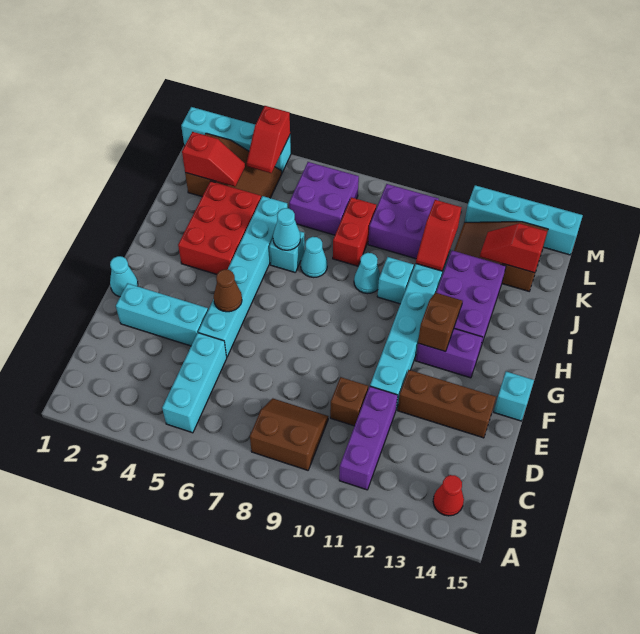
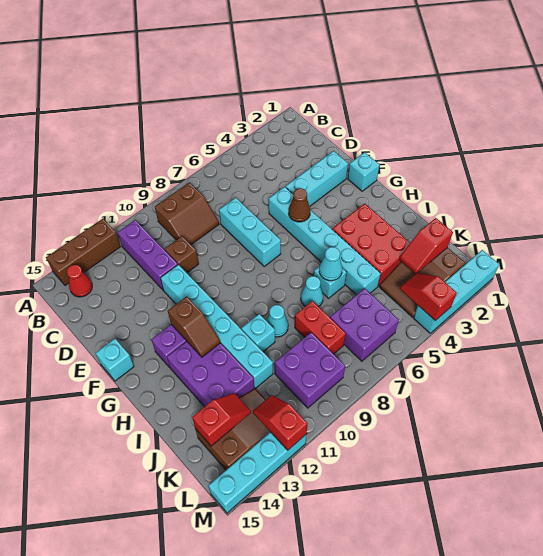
cyan brick B5:D5 level 1 -> cyan brick D7:F7 level 1
brown brick E12:E14 level 1 -> brown brick A12:A14 level 1
cyan cone F1 level 1 -> cyan brick F1 level 1
red slope J11:K11 level 2 top K -> red slope L12:M12 level 2 top M

